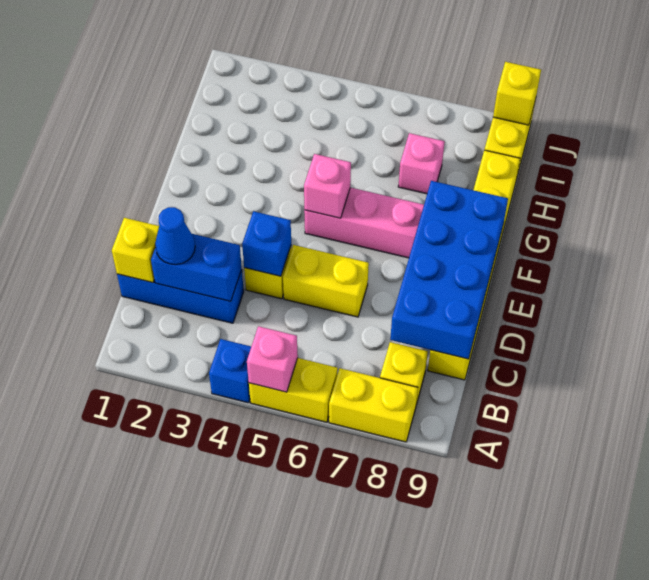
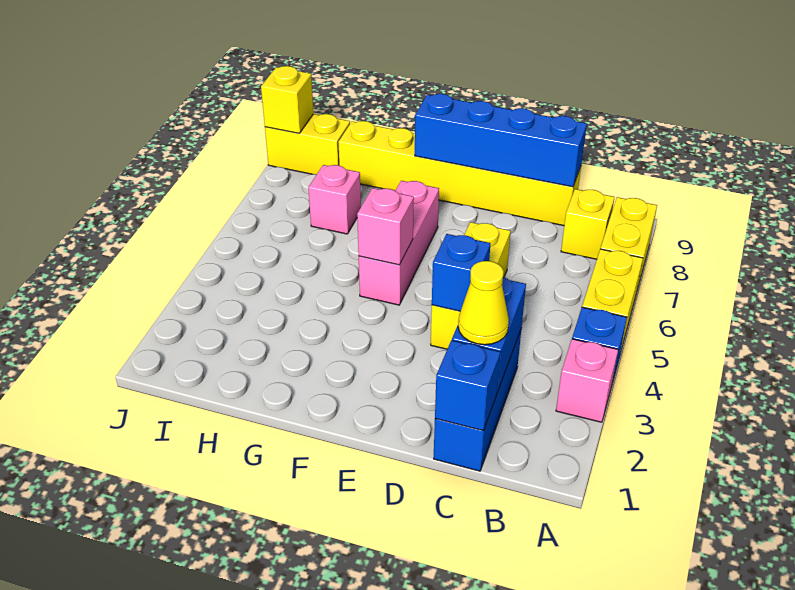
pink brick A5 level 2 -> pink brick A3 level 1
yellow brick C1 level 2 -> blue brick C1 level 2
blue cone C2 level 3 -> yellow cone C2 level 3
blue brick C8:F9 level 2 -> blue brick C9:F9 level 2

